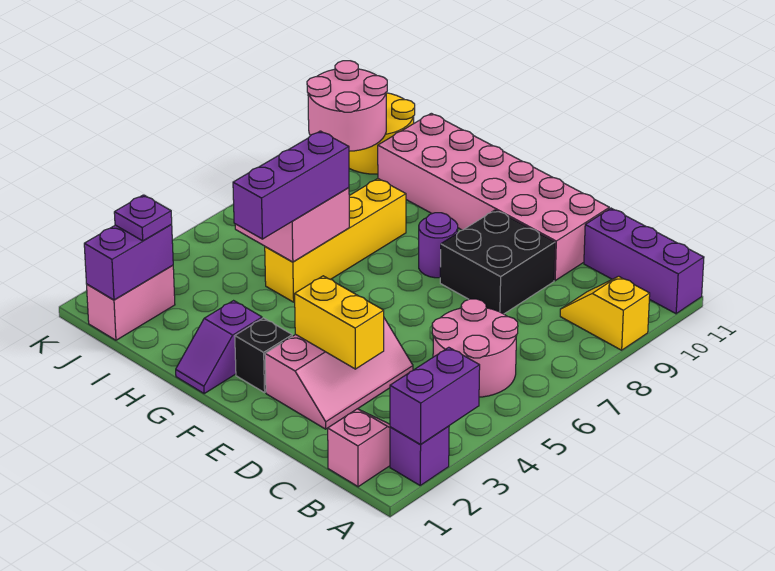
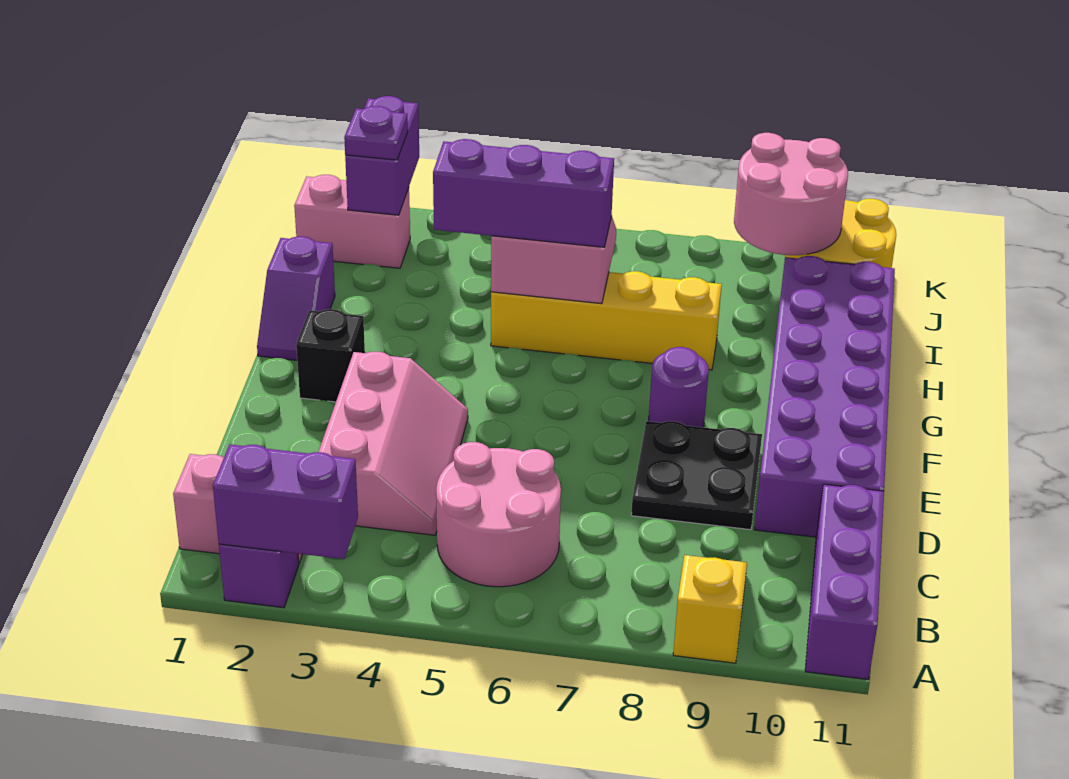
pink slope D2:E4 level 1 top E -> pink slope C3:E4 level 1 top 3
yellow brick D3:E3 level 2 -> none
black brick D8:E9 level 1 -> black plate D8:E9 level 1
pink brick D10:I11 level 1 -> purple brick D10:I11 level 1
purple slope G1:G2 level 1 top 2 -> purple slope G1:H1 level 1 top H
purple brick J1:J2 level 2 -> purple brick J2:K2 level 2

